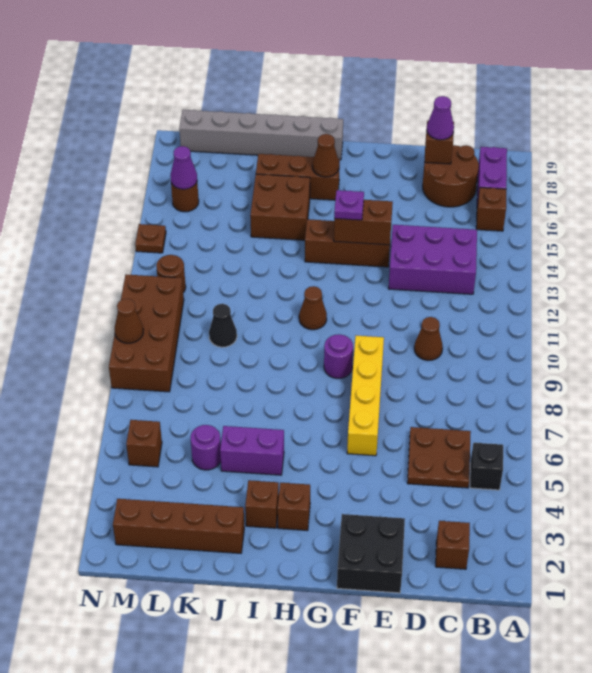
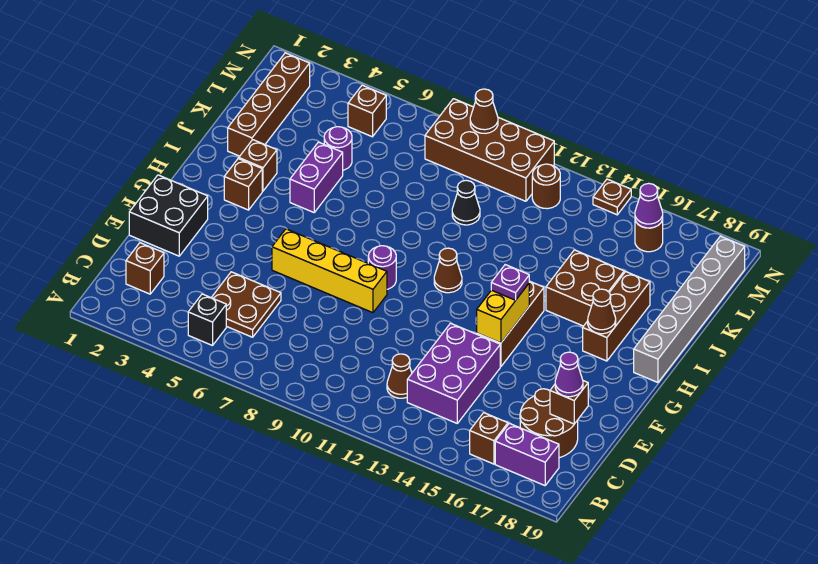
brown cone D10 level 1 -> brown cone C12 level 1
brown brick F14:G14 level 2 -> yellow brick F14:G14 level 2

